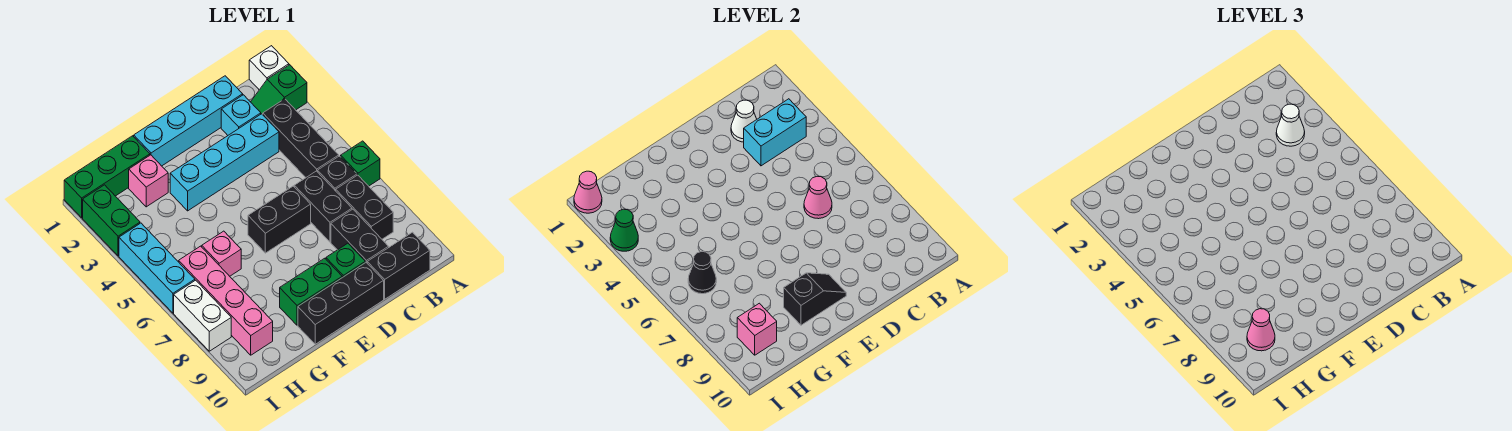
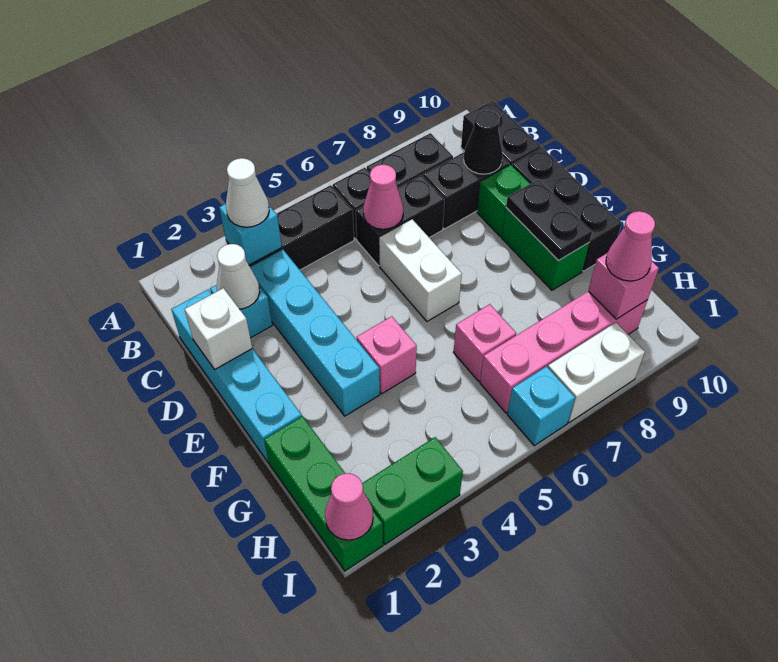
white brick A1 level 1 -> white brick D1 level 2
green slope A2:B2 level 1 top A -> none
green brick A6 level 1 -> none
cyan brick B3:C3 level 2 -> cyan brick B3 level 2
black brick D6:E6 level 1 -> white brick D6:E6 level 1
black slope E9:F9 level 2 top F -> black plate E9:F9 level 2
pink brick G2 level 1 -> pink brick F4 level 1
black cone H6 level 2 -> black cone C9 level 2
green cone I3 level 2 -> none
cyan brick I4:I6 level 1 -> cyan brick I6 level 1

